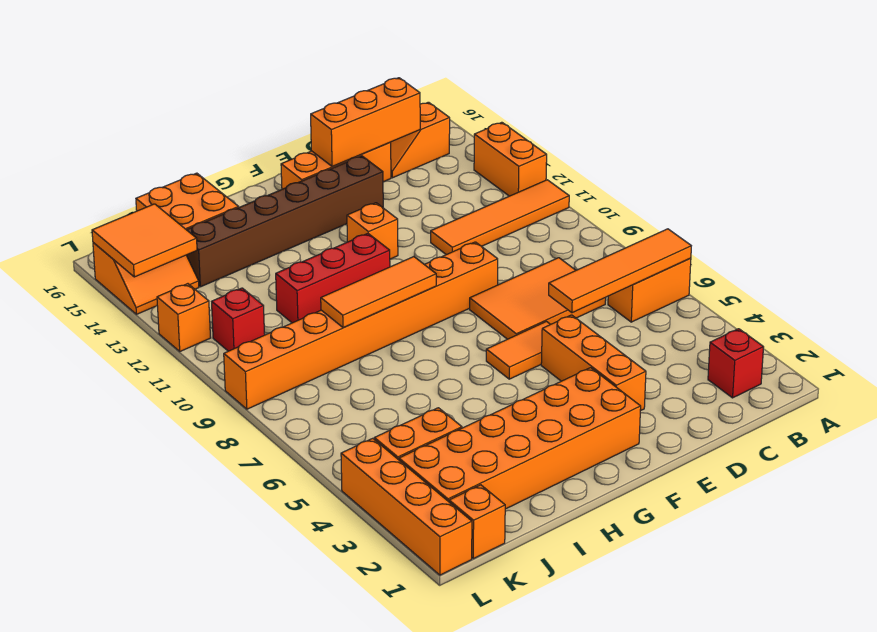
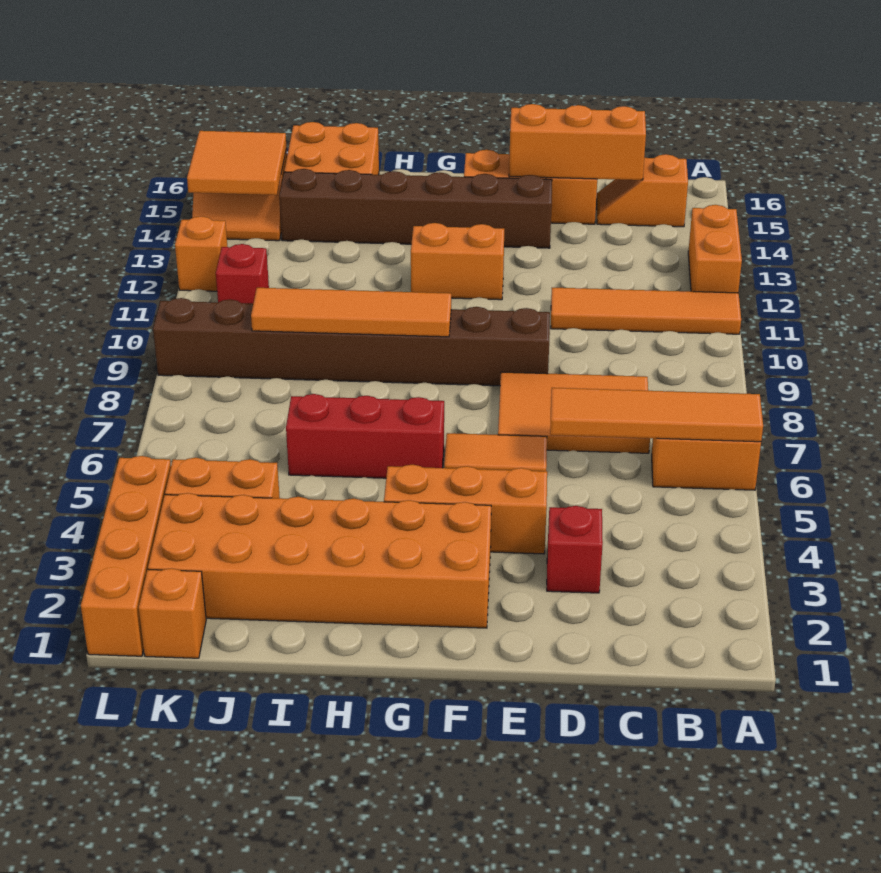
red brick B2 level 1 -> red brick D3 level 1
orange brick E3:E5 level 1 -> orange brick E4:G4 level 1
orange brick E9:L9 level 1 -> brown brick E9:L9 level 1
orange brick F12 level 1 -> orange brick F12:G12 level 1
orange tile G9:I9 level 2 -> orange tile G9:J9 level 2
red brick G11:I11 level 1 -> red brick G6:I6 level 1

